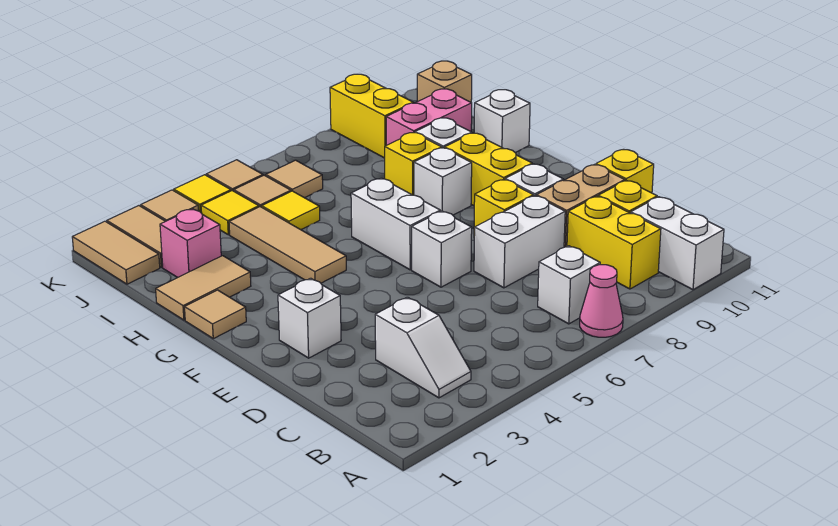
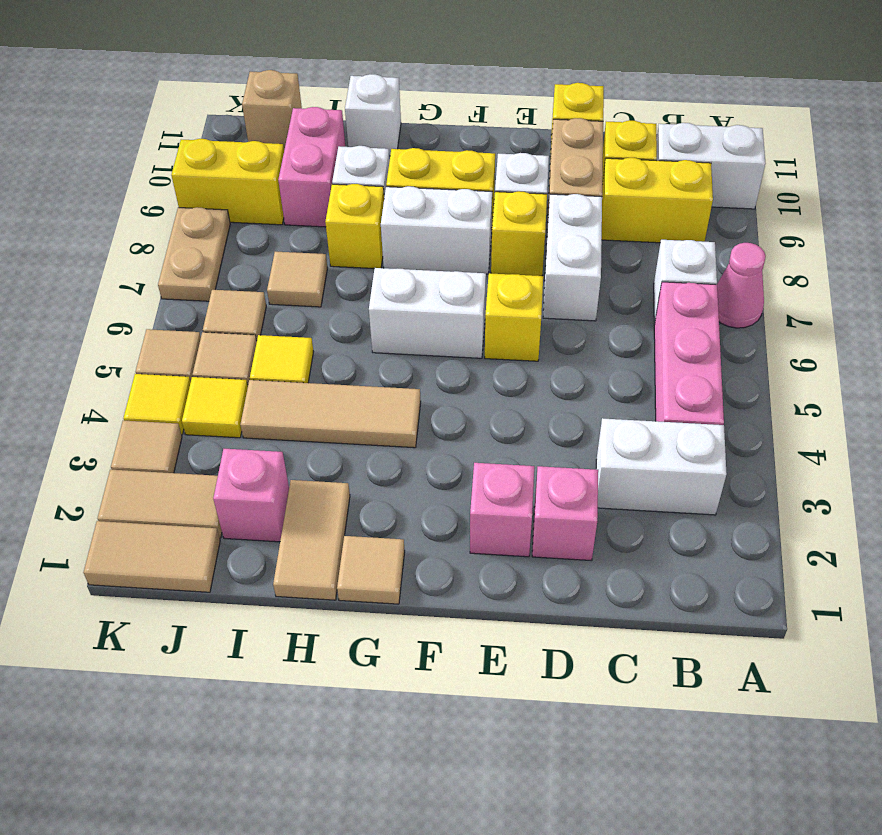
white slope B3:C3 level 1 top C -> white brick B3:C3 level 1
none -> pink brick B4:B6 level 1
none -> pink brick D2 level 1
white brick E2 level 1 -> pink brick E2 level 1
white brick E6 level 1 -> yellow brick E6 level 1
white brick G8 level 1 -> white brick F8:G8 level 1
none -> tan tile I7 level 1
none -> tan plate K7:K8 level 1

